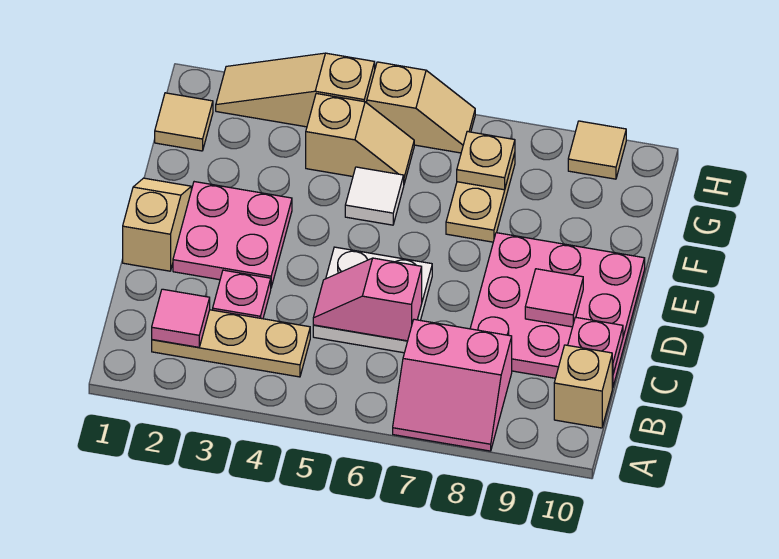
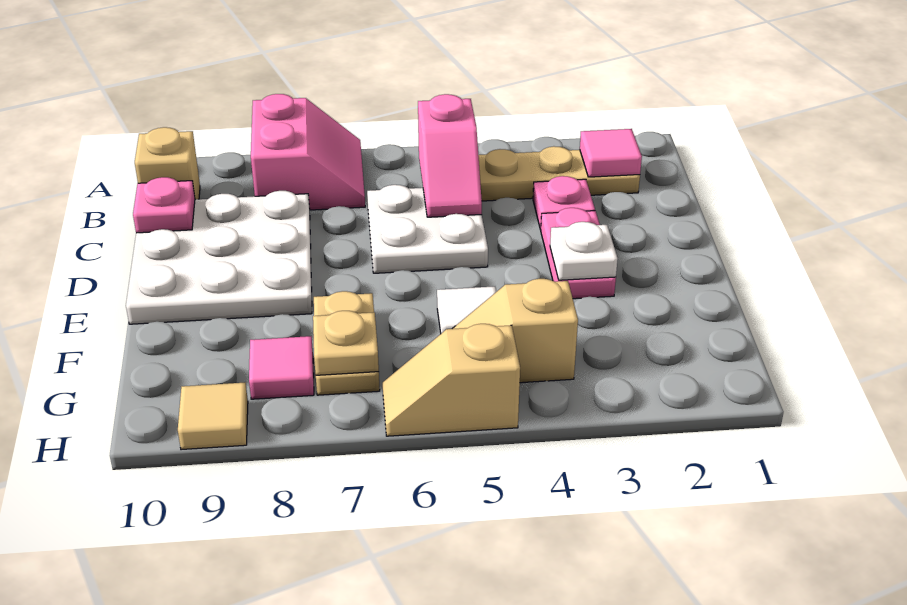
pink slope A7:B8 level 1 top B -> pink slope A7:B8 level 1 top 8
pink slope C5:C6 level 2 top 6 -> pink slope B5:C5 level 2 top B
pink plate C8:E10 level 1 -> white plate C8:E10 level 1
tan slope D1:E1 level 1 top D -> none
pink plate D2:E3 level 1 -> pink plate D3:E3 level 1
pink tile D9 level 2 -> pink tile G8 level 1
none -> white plate E3 level 2
tan tile G1 level 1 -> none
tan slope H2:H4 level 1 top 4 -> none

